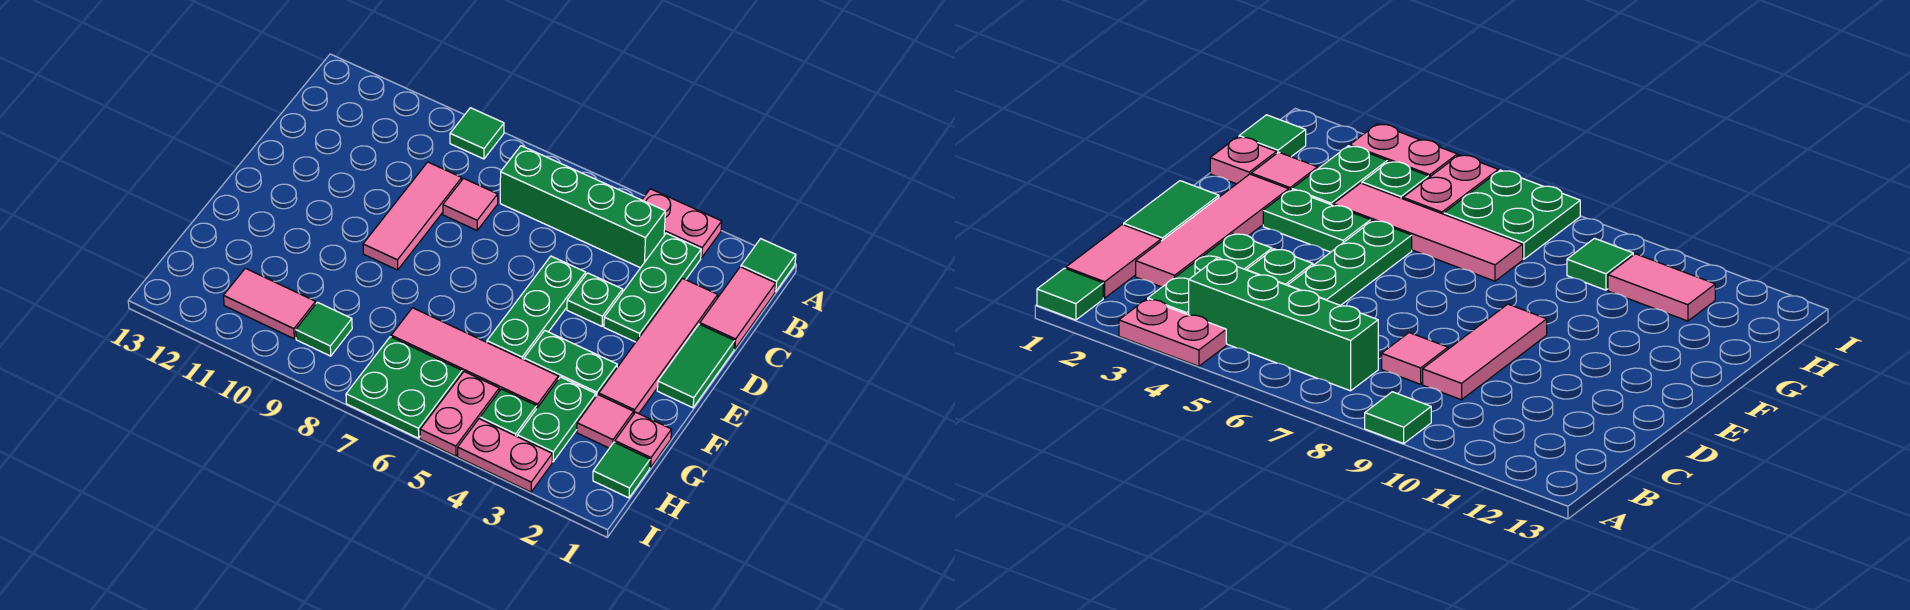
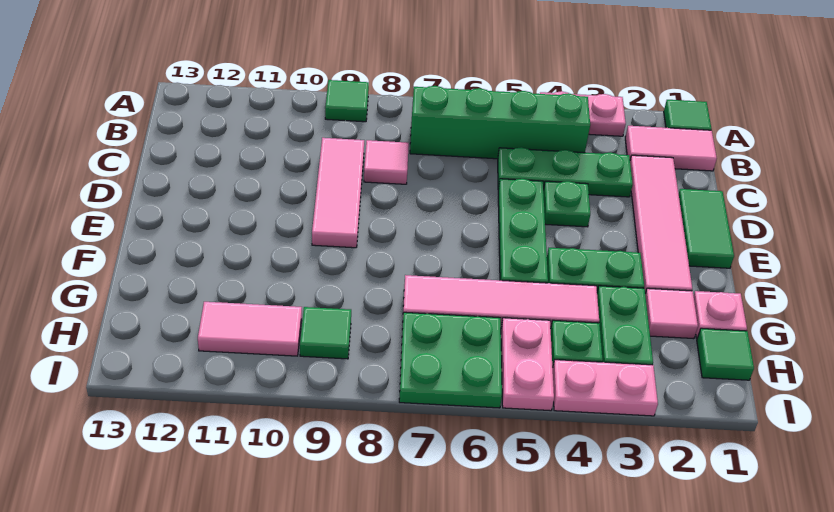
pink tile B1:C1 level 1 -> pink tile B1:B2 level 1
green plate B3:D3 level 1 -> green plate C3:C5 level 1

